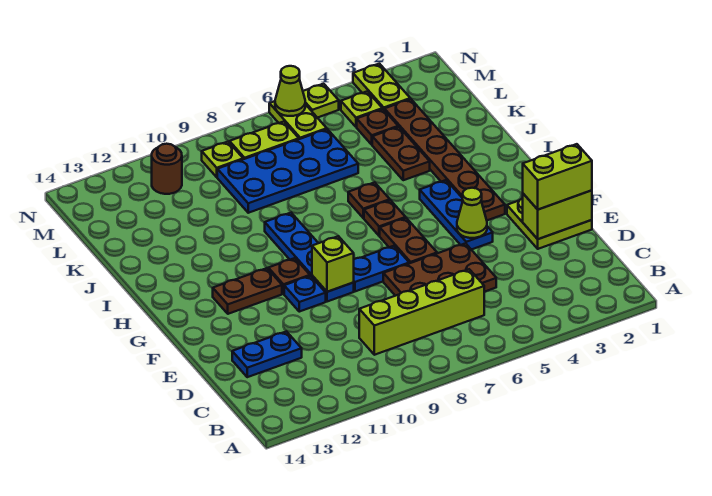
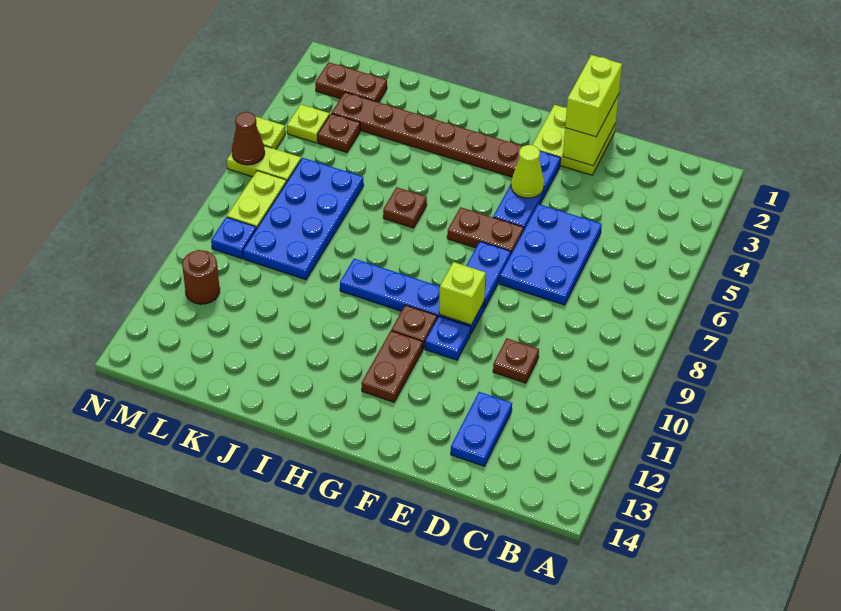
lime brick C6:C9 level 1 -> none
brown plate D5:E7 level 1 -> blue plate D5:E7 level 1
blue plate F4:H4 level 1 -> blue plate F3:F5 level 1
brown plate H6 level 1 -> brown plate D10 level 1
brown plate J4:K4 level 1 -> brown plate L2:M2 level 1
lime plate M3:N3 level 1 -> none
lime plate M9 level 1 -> blue plate M9 level 1
lime cone N6 level 2 -> brown cone N6 level 2

